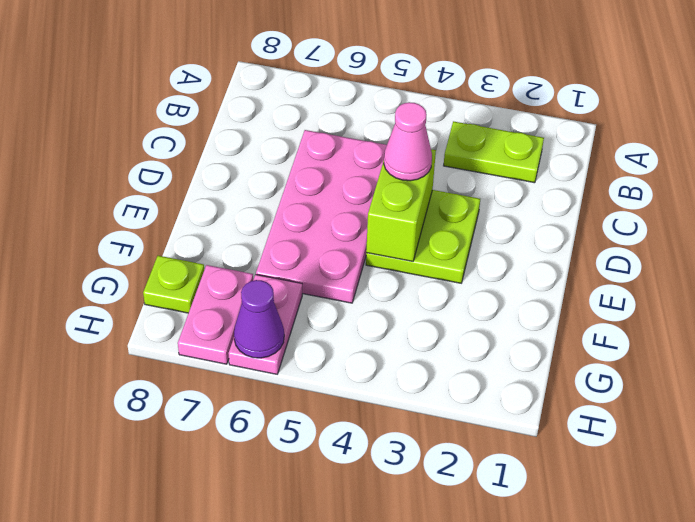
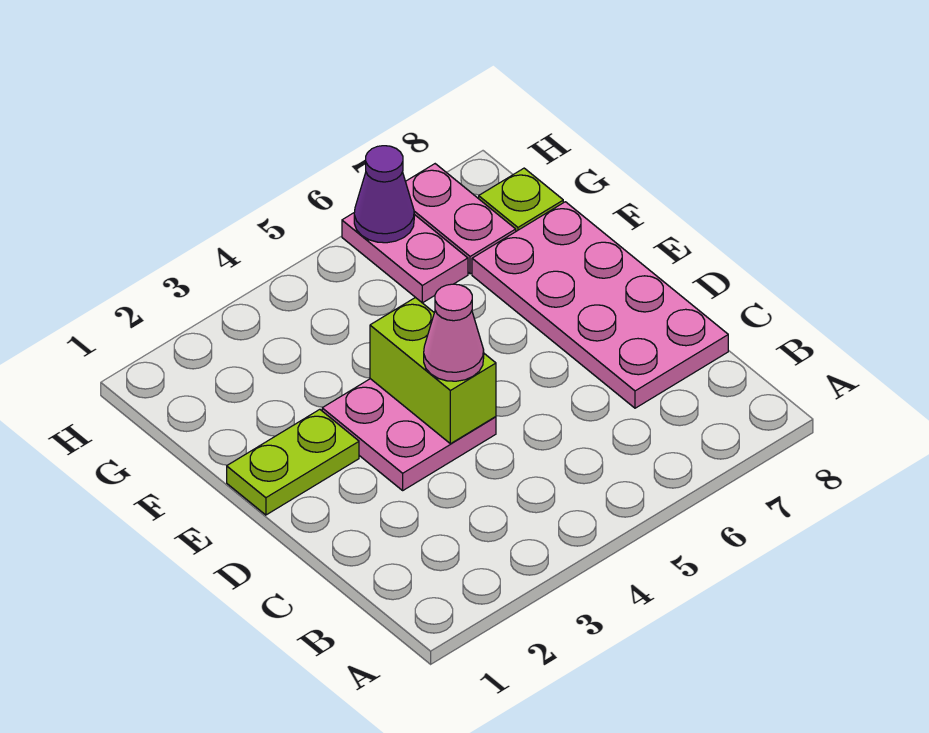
lime plate B2:B3 level 1 -> lime plate E1:E2 level 1
pink plate C5:F6 level 1 -> pink plate C7:F8 level 1
lime plate D3:E4 level 1 -> pink plate D3:E4 level 1

